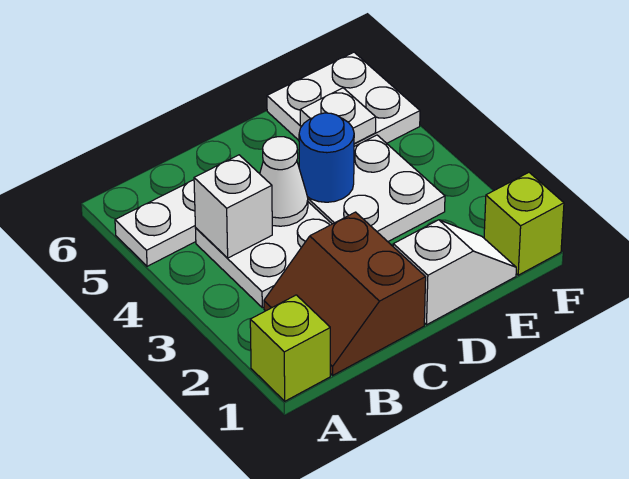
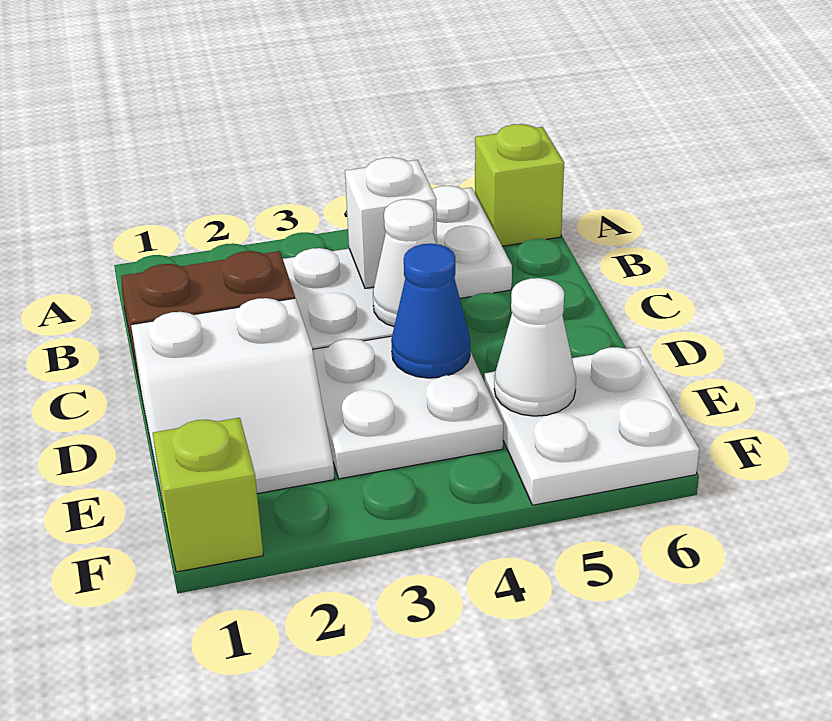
lime brick A1 level 1 -> lime brick A6 level 1
white slope D1:E1 level 1 top D -> white slope D1:E2 level 1 top D
blue round brick D4 level 2 -> blue cone D4 level 2
white plate E5 level 2 -> white cone E5 level 2

